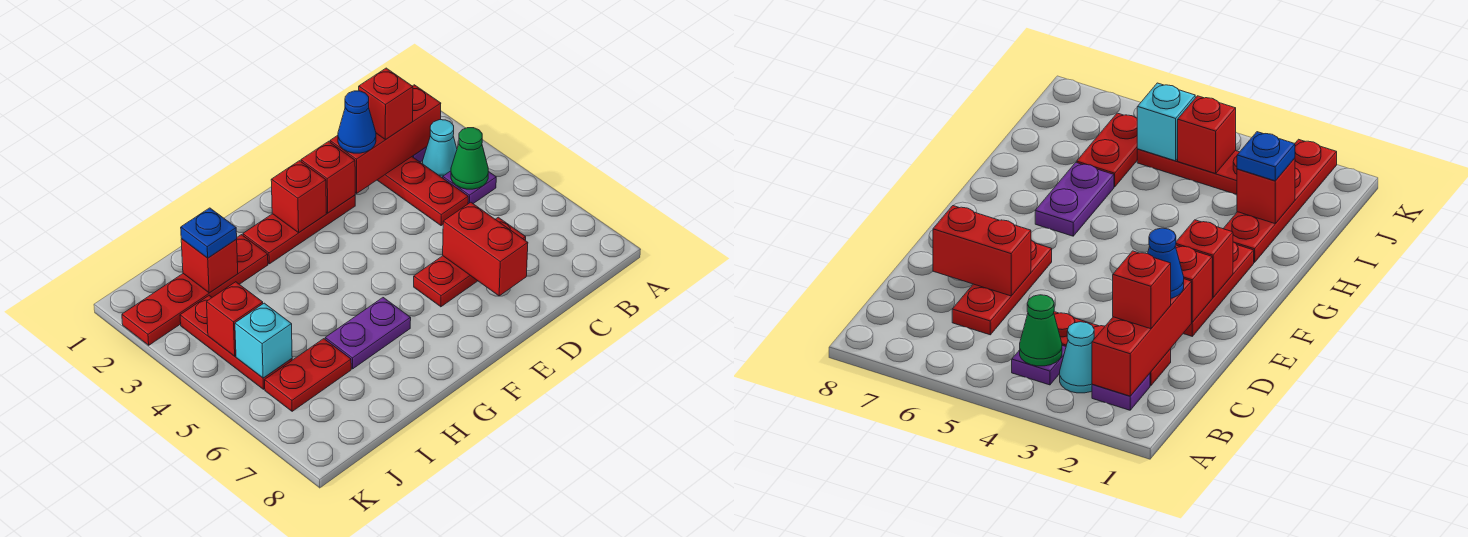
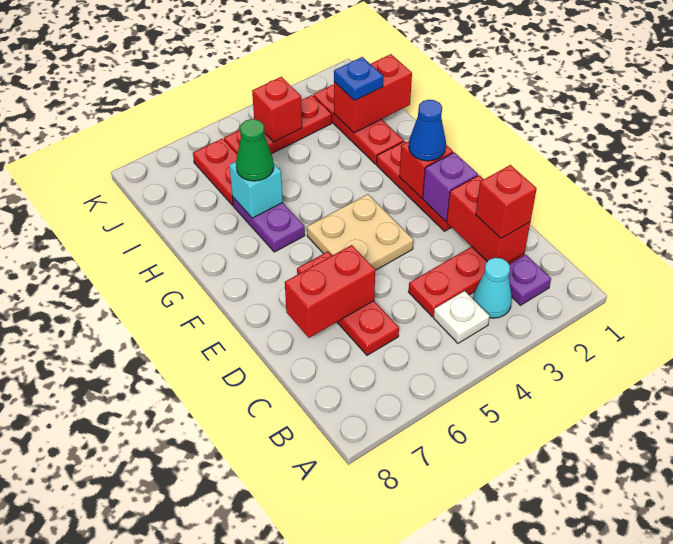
red brick B2:D2 level 2 -> red brick C2:D2 level 2
purple plate B4 level 1 -> white plate B4 level 1
green cone B4 level 2 -> green cone H6 level 3
blue cone D2 level 3 -> blue cone F2 level 3
red brick E2 level 2 -> purple brick E2 level 2
none -> tan plate E4:F5 level 1
red plate H2:K2 level 1 -> red plate H2:J2 level 1
red brick I2 level 2 -> red brick I1:I2 level 2
cyan brick J5 level 2 -> cyan brick H6 level 2

